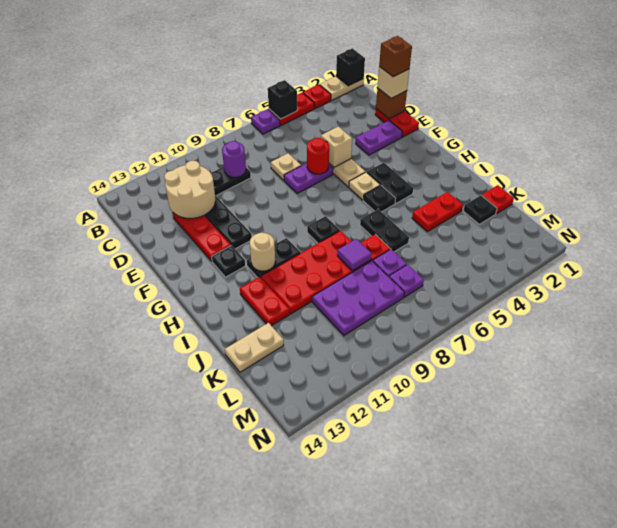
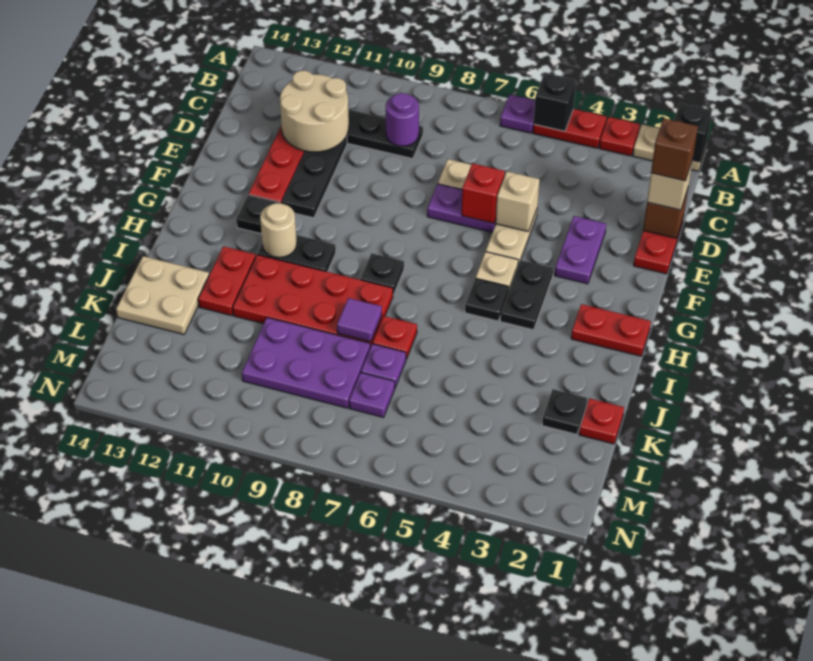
purple plate E2:E3 level 1 -> purple plate E3:F3 level 1
red round brick E6 level 2 -> red brick E6 level 2
black plate I6:J6 level 1 -> none
red plate J3:J4 level 1 -> red plate H1:H2 level 1
tan plate K13:K14 level 1 -> tan plate J13:K14 level 1

